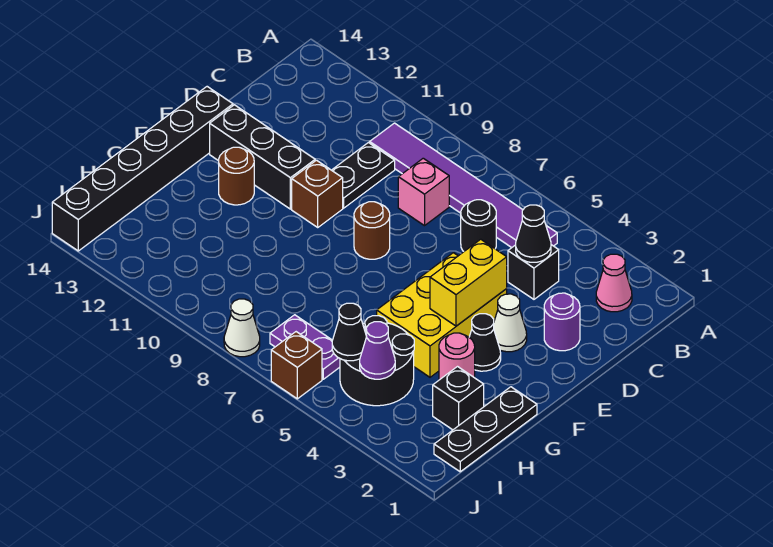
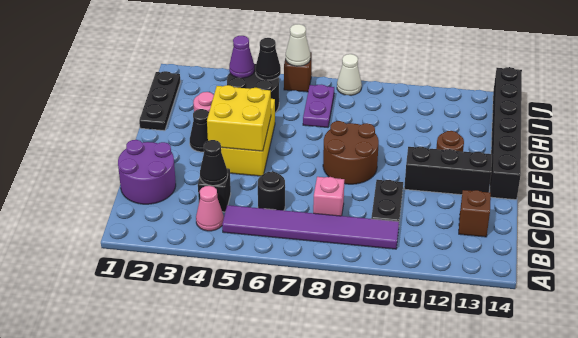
pink cone B2 level 1 -> pink cone B4 level 1
purple round brick D2 level 1 -> purple round brick C1:D2 level 1
white cone E3 level 1 -> white cone J6 level 2
yellow brick E4:F4 level 2 -> yellow brick E4:F5 level 2
brown round brick E8 level 1 -> brown round brick E8:F9 level 1
brown brick E10 level 1 -> brown brick C13 level 1
black brick H2 level 1 -> none
purple plate I6:I7 level 1 -> purple plate H7:I7 level 1

